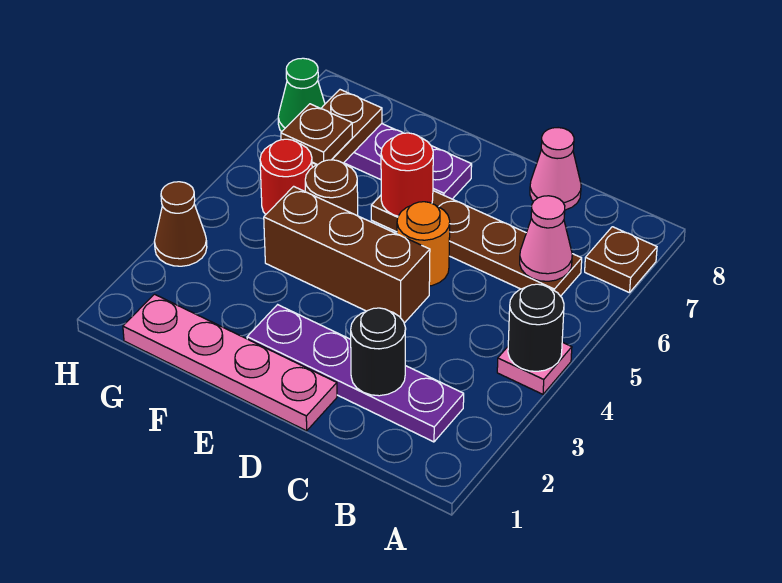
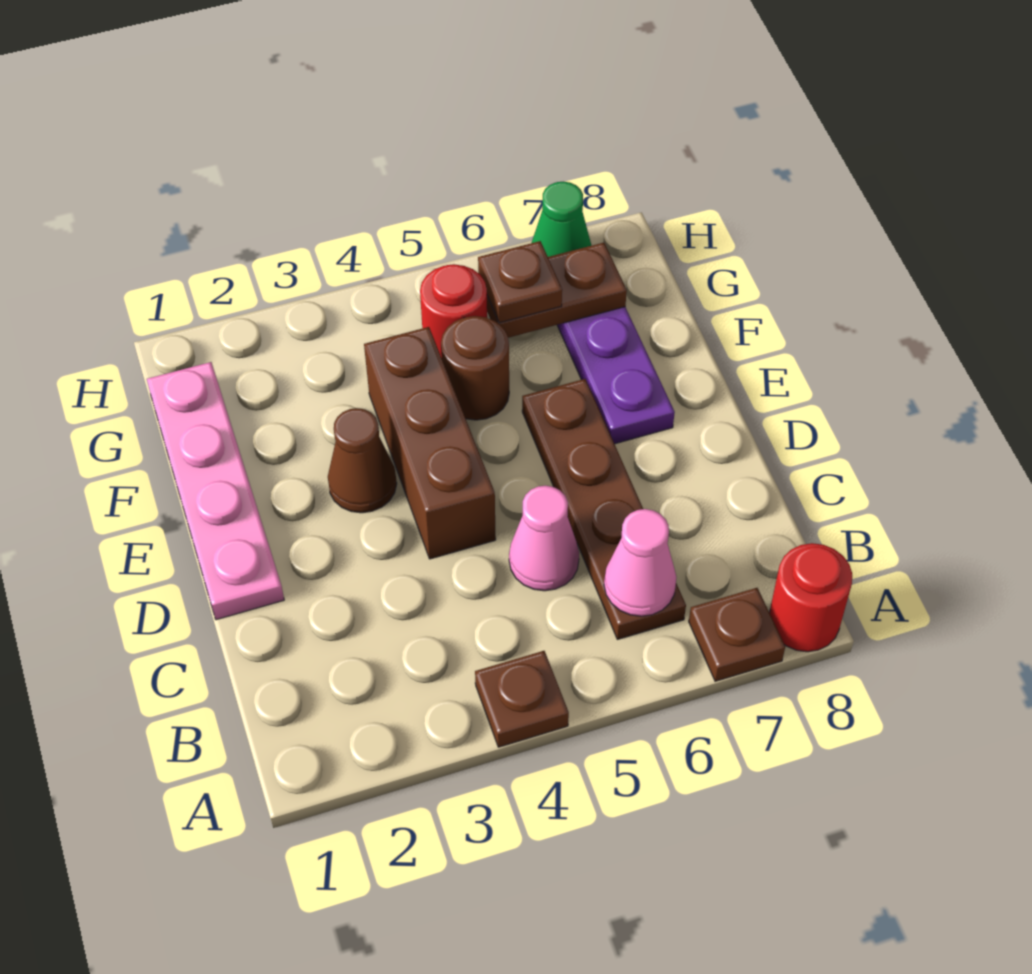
pink plate A4 level 1 -> brown plate A4 level 1
black round brick A4 level 2 -> none
purple plate B2:E2 level 1 -> none
black round brick C2 level 2 -> none
pink cone C8 level 1 -> pink cone C5 level 1
orange round brick D5 level 1 -> none
red round brick E6 level 2 -> red round brick A8 level 1
brown cone H3 level 1 -> brown cone E3 level 1

